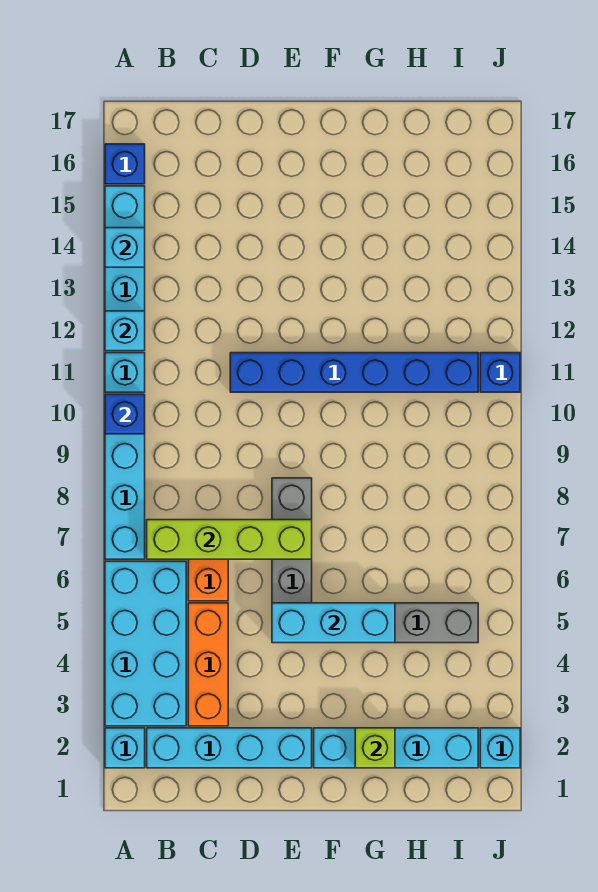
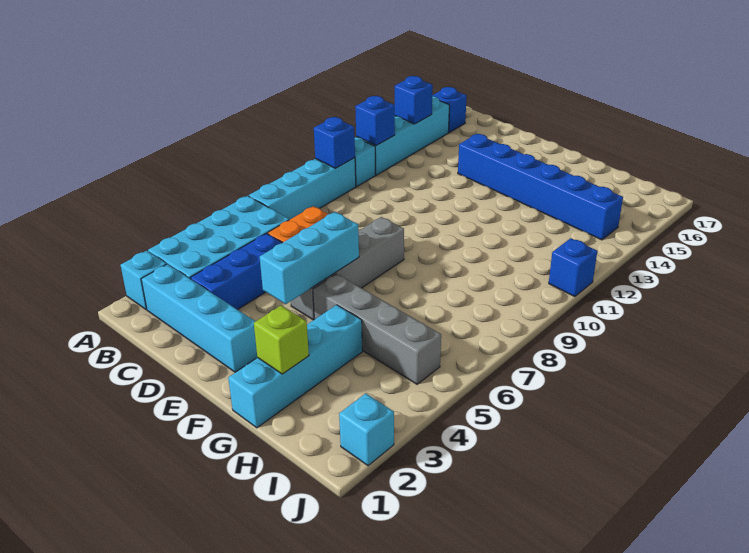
cyan brick A12 level 2 -> blue brick A12 level 2
cyan brick A14 level 2 -> blue brick A14 level 2
lime brick B7:E7 level 2 -> none
orange brick C3:C5 level 1 -> blue brick C3:C5 level 1
blue brick D11:I11 level 1 -> blue brick D14:I14 level 1
cyan brick E5:G5 level 2 -> cyan brick E4:E6 level 2
cyan brick F2:I2 level 1 -> cyan brick G1:G4 level 1

